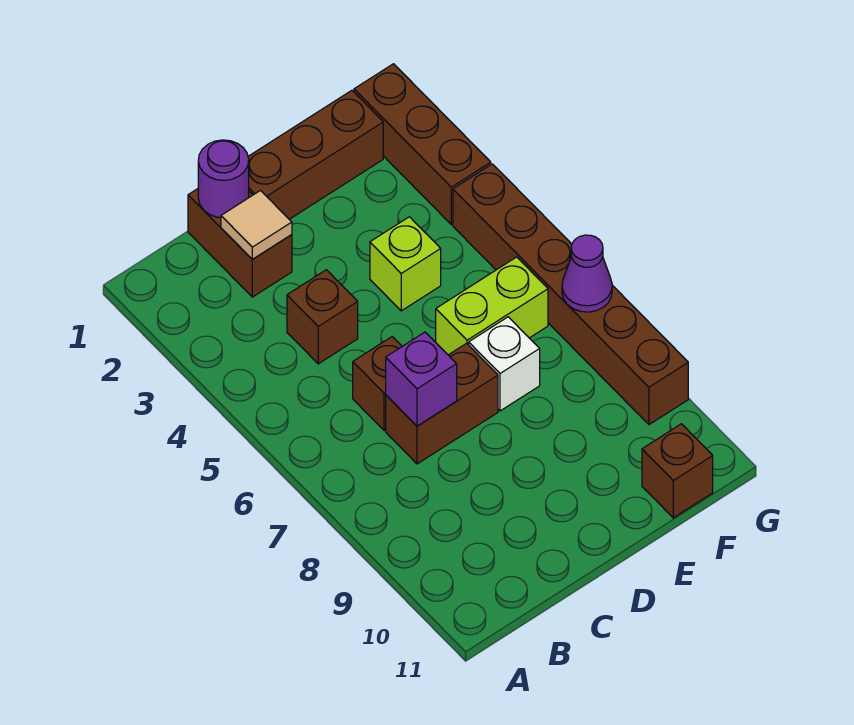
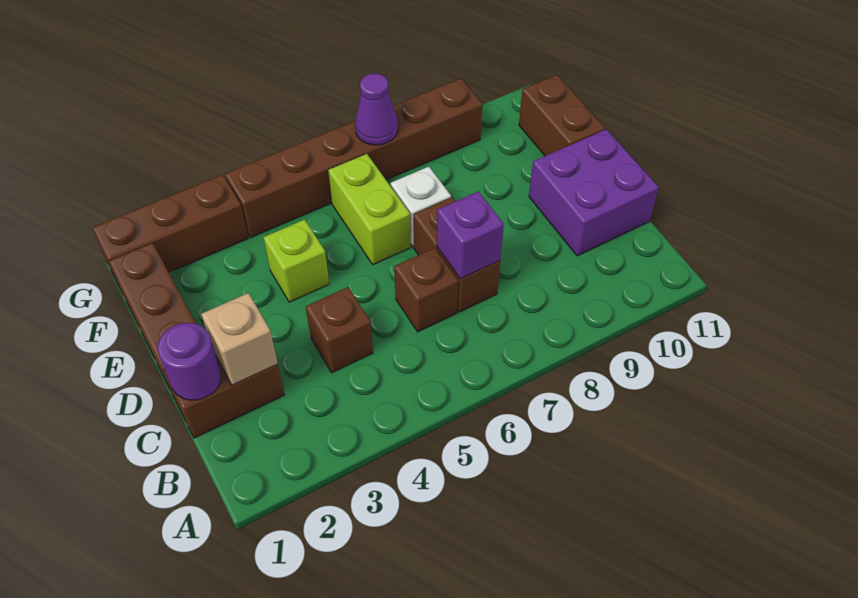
tan tile C2 level 2 -> tan brick C2 level 2
none -> purple brick C10:D11 level 1
brown brick F11 level 1 -> brown brick E11:F11 level 1

